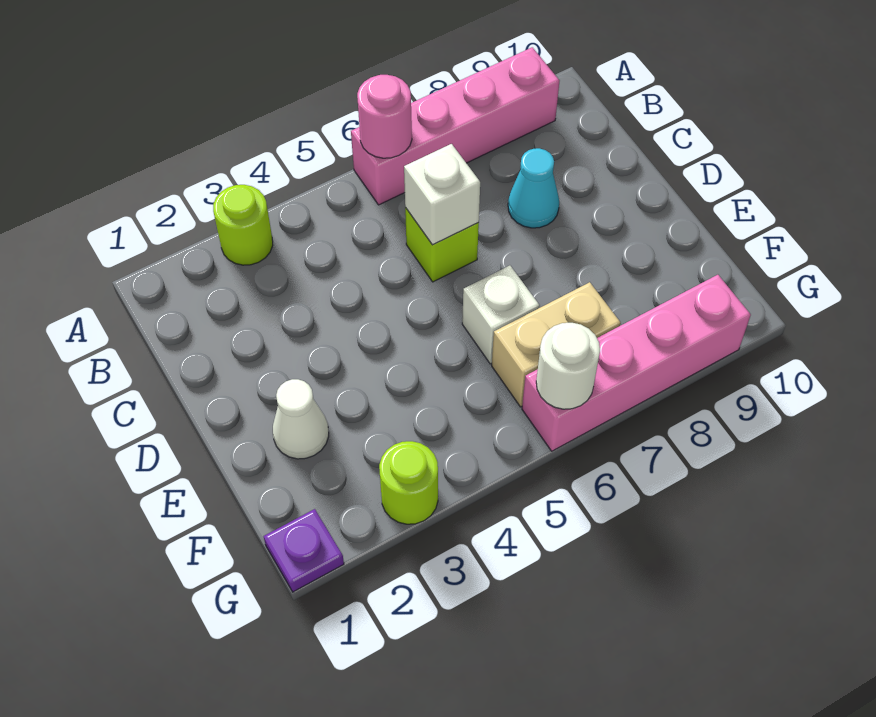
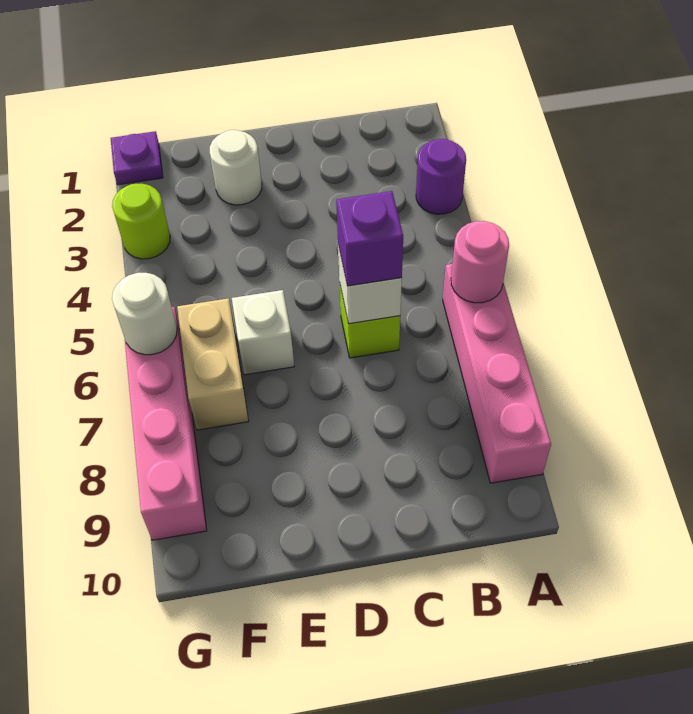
lime round brick A3 level 1 -> purple round brick A3 level 1
none -> purple brick C6 level 3
cyan cone C8 level 1 -> none
white cone E2 level 1 -> white round brick E2 level 1

